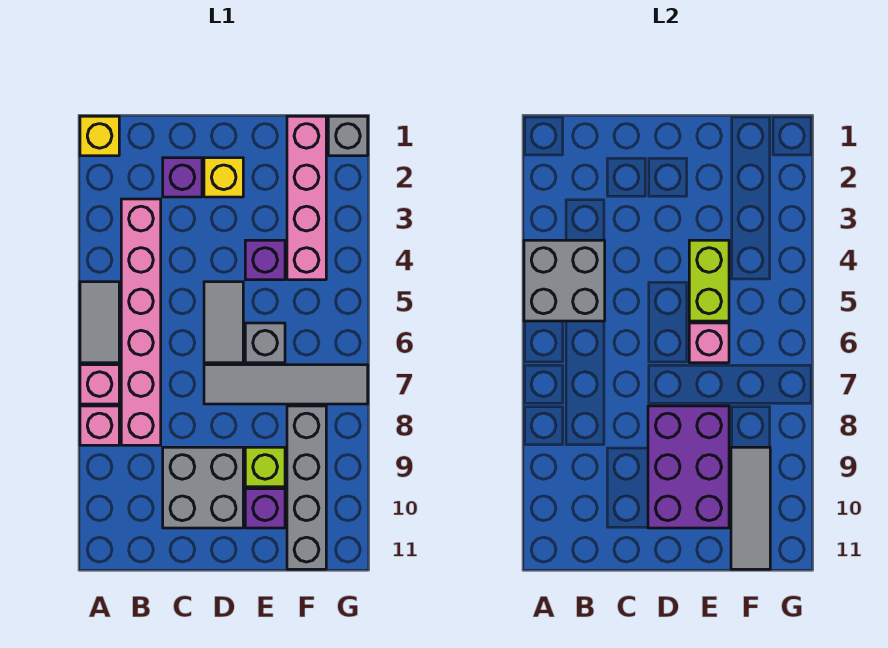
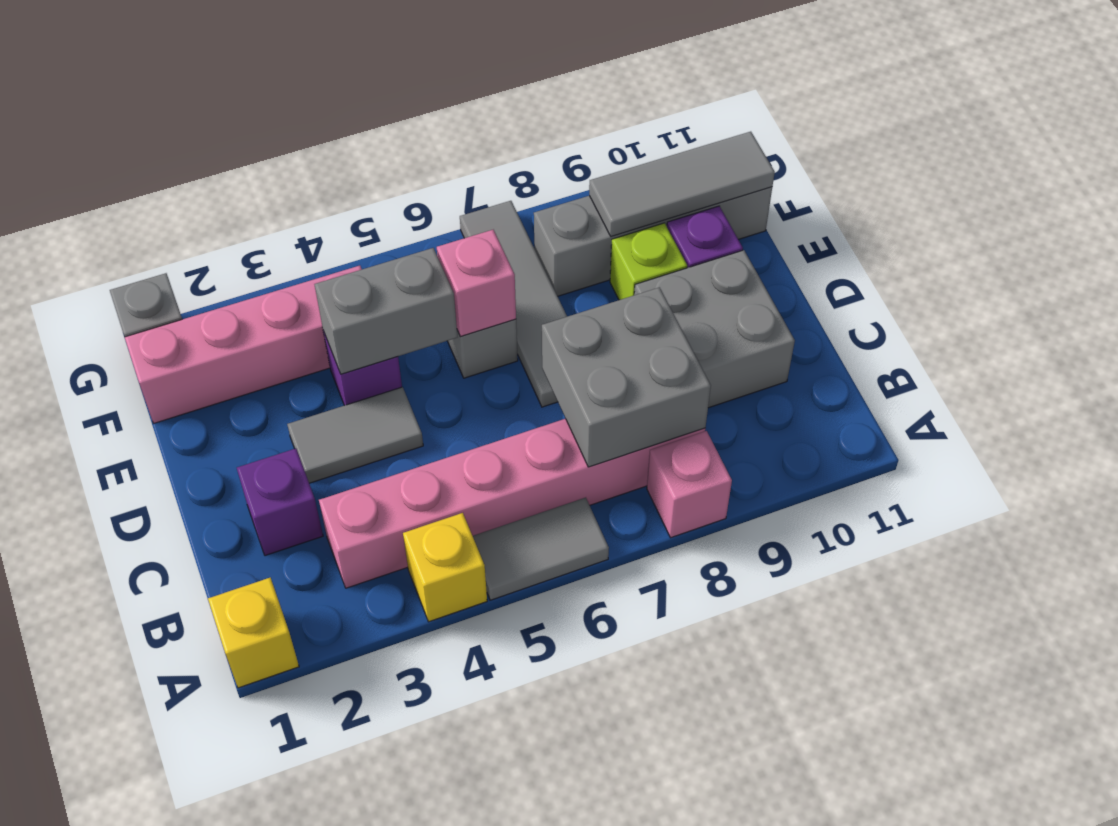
grey brick A4:B5 level 2 -> grey brick B7:C8 level 2
pink brick A7 level 1 -> none
yellow brick D2 level 1 -> yellow brick A4 level 1
grey tile D5:D6 level 1 -> grey tile D3:D4 level 1
purple brick D8:E10 level 2 -> none
lime brick E4:E5 level 2 -> grey brick E4:E5 level 2

